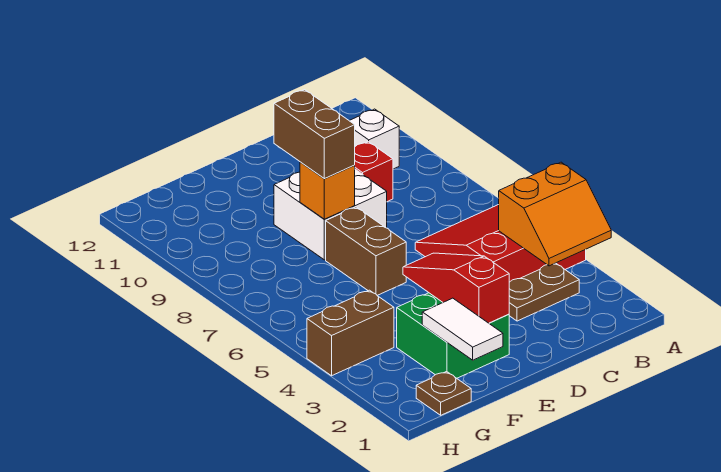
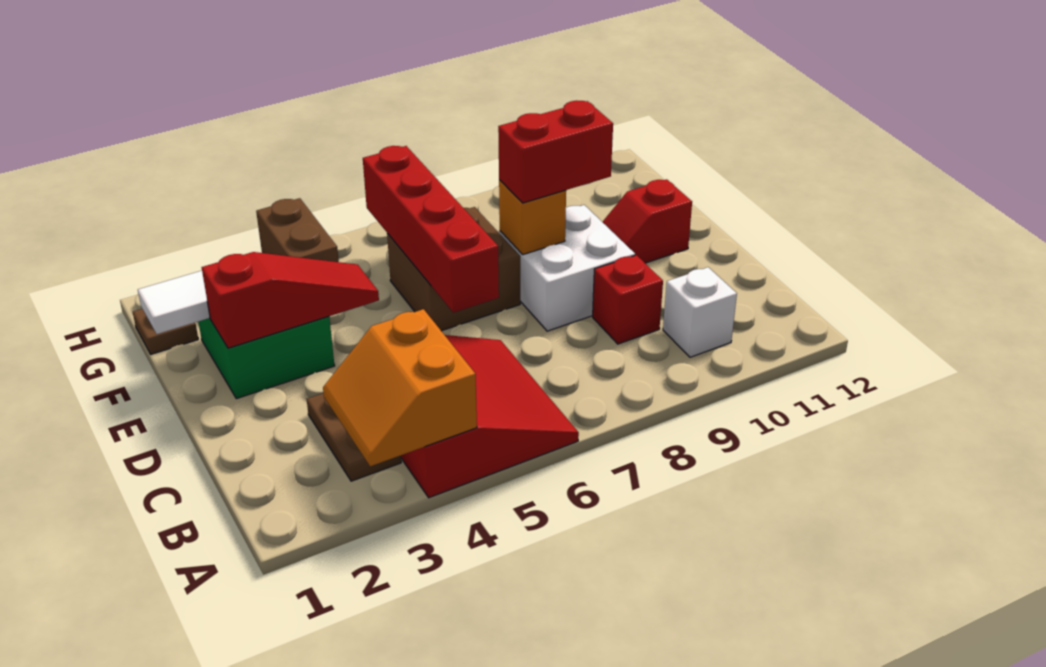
none -> red brick D6:G6 level 2
brown brick E6:E7 level 1 -> brown brick E6:F7 level 1
brown brick E8:E9 level 3 -> red brick E8:E9 level 3
none -> red slope E10:E11 level 1 top 11

